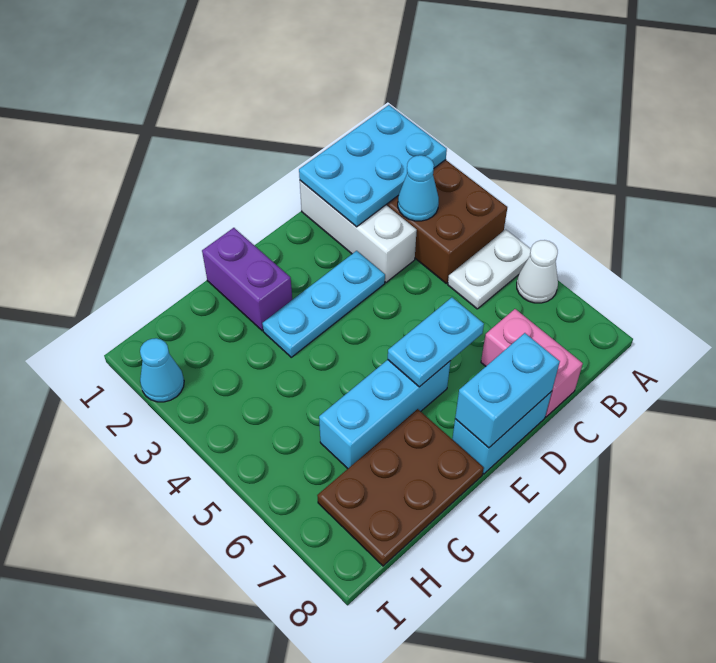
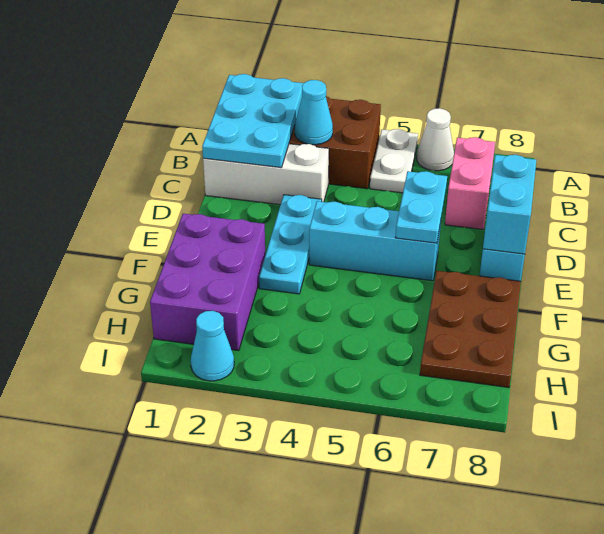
pink brick C7:C8 level 1 -> pink brick B7:C7 level 1
cyan brick E6:G6 level 1 -> cyan brick E4:E6 level 1
purple brick F1:F2 level 1 -> purple brick F1:H2 level 1

